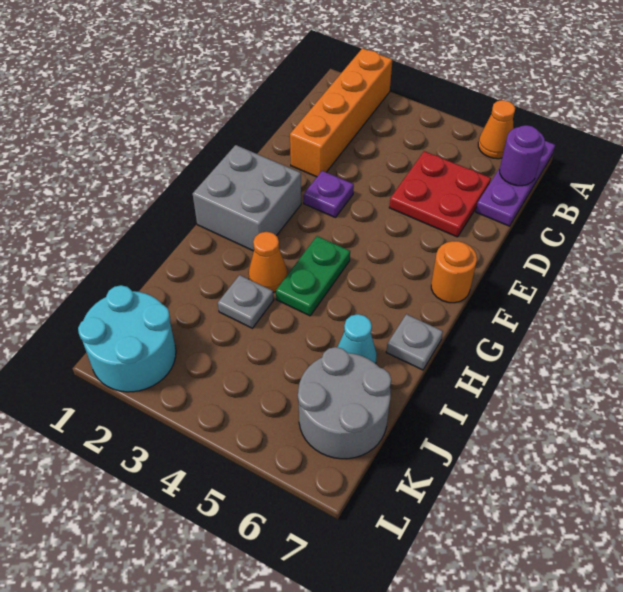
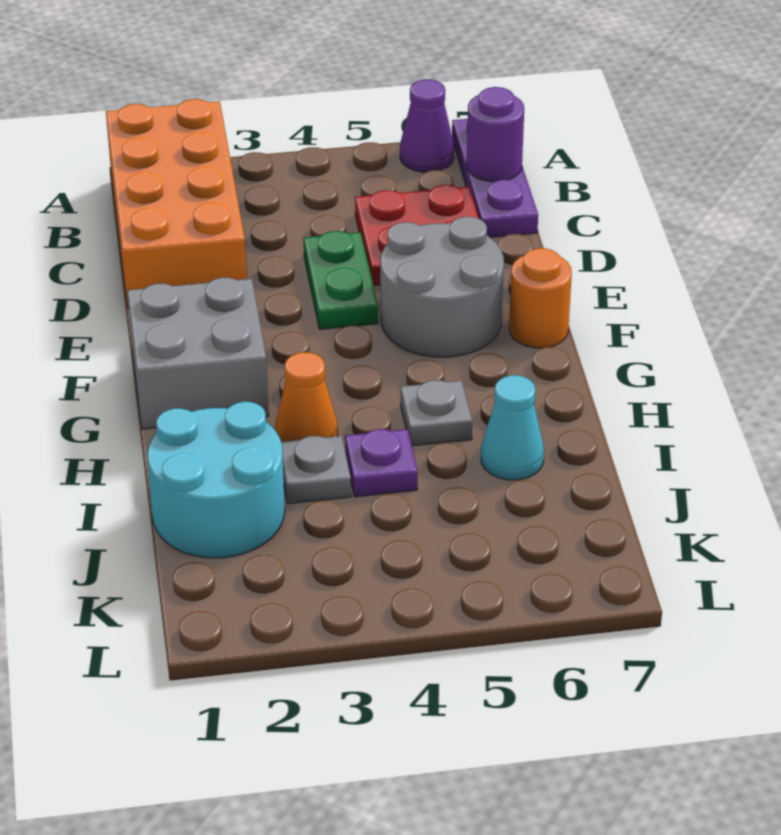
orange brick A2:D2 level 1 -> orange brick A1:D2 level 1
orange cone A6 level 1 -> purple cone A6 level 1
purple plate E3 level 1 -> purple plate I4 level 1
green plate G4:H4 level 1 -> green plate D4:E4 level 1
grey plate H7 level 1 -> grey plate H5 level 1
grey round brick J6:K7 level 1 -> grey round brick E5:F6 level 1
cyan round brick K1:L2 level 1 -> cyan round brick I1:J2 level 1

